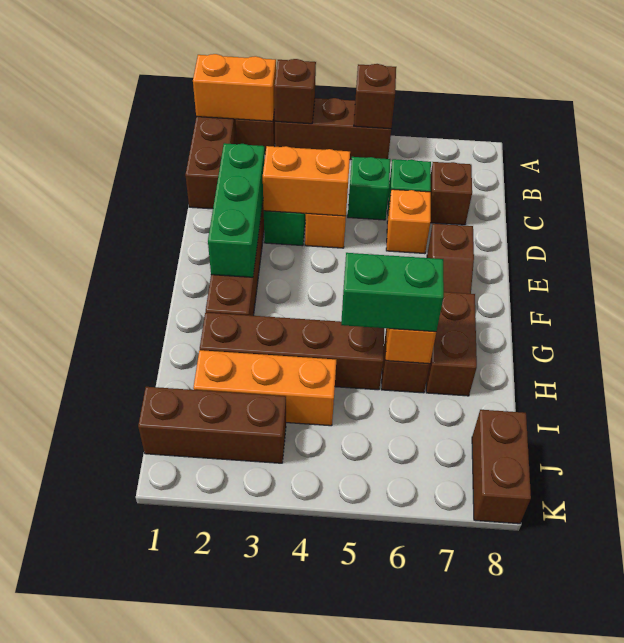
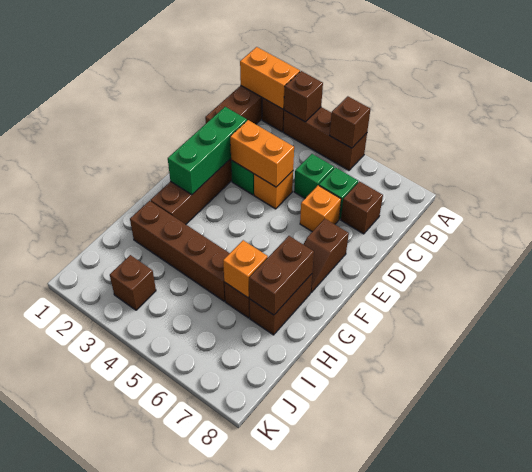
green brick H5:H6 level 3 -> none
orange brick I2:I4 level 1 -> none
brown brick J1:J3 level 1 -> brown brick J3 level 1
brown brick J8:K8 level 1 -> brown brick G7:H7 level 2

